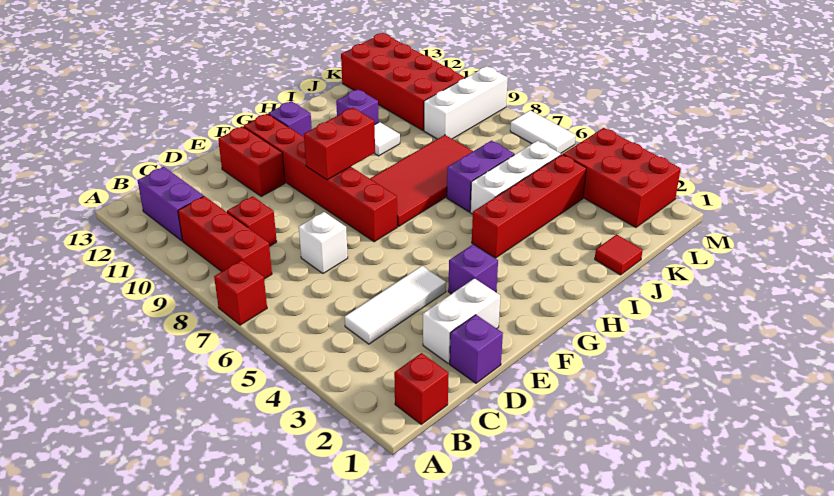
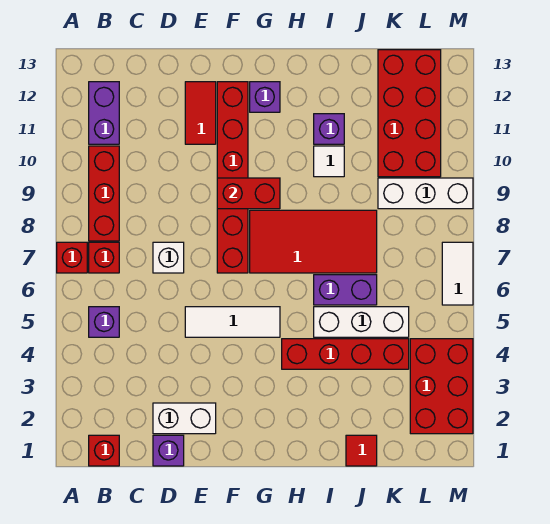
white tile C4:E4 level 1 -> white tile E5:G5 level 1
red brick C9 level 1 -> red brick B7 level 1
red brick E11:E12 level 1 -> red tile E11:E12 level 1
purple brick F3 level 1 -> purple brick B5 level 1

